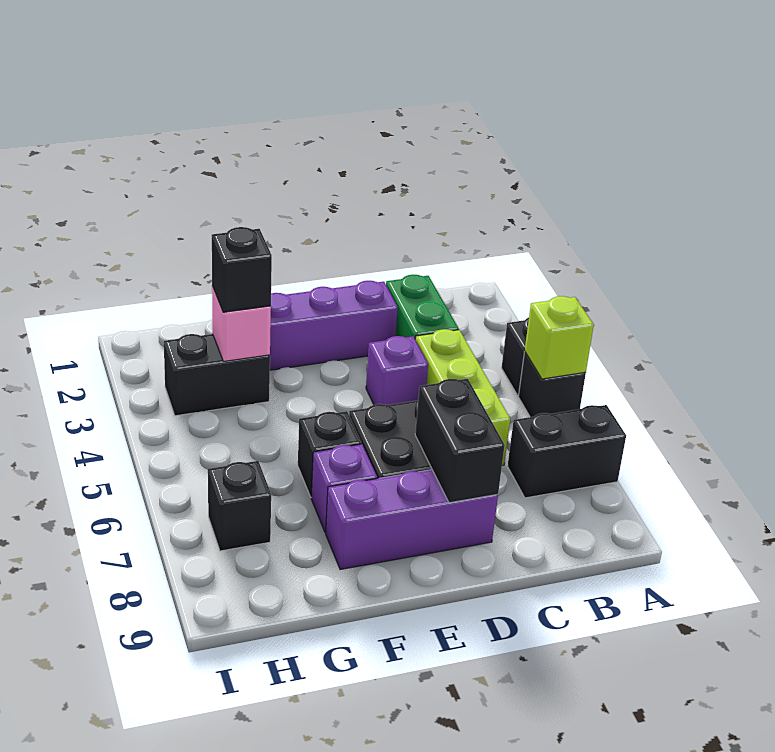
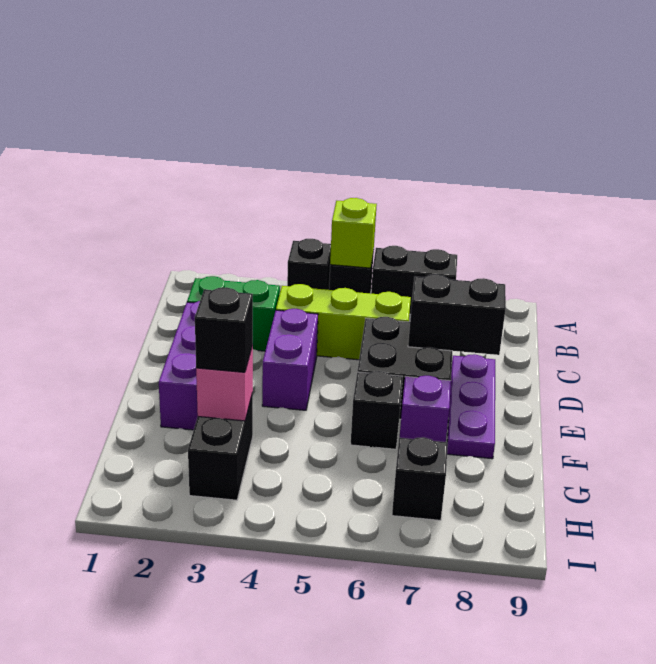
black brick A7:B7 level 1 -> black brick A6:A7 level 1
purple brick D4 level 1 -> purple brick D4:E4 level 1
purple brick D8:F8 level 1 -> purple plate D8:F8 level 1

